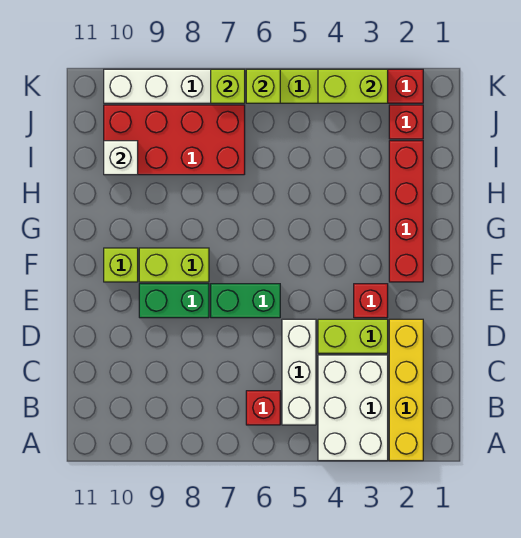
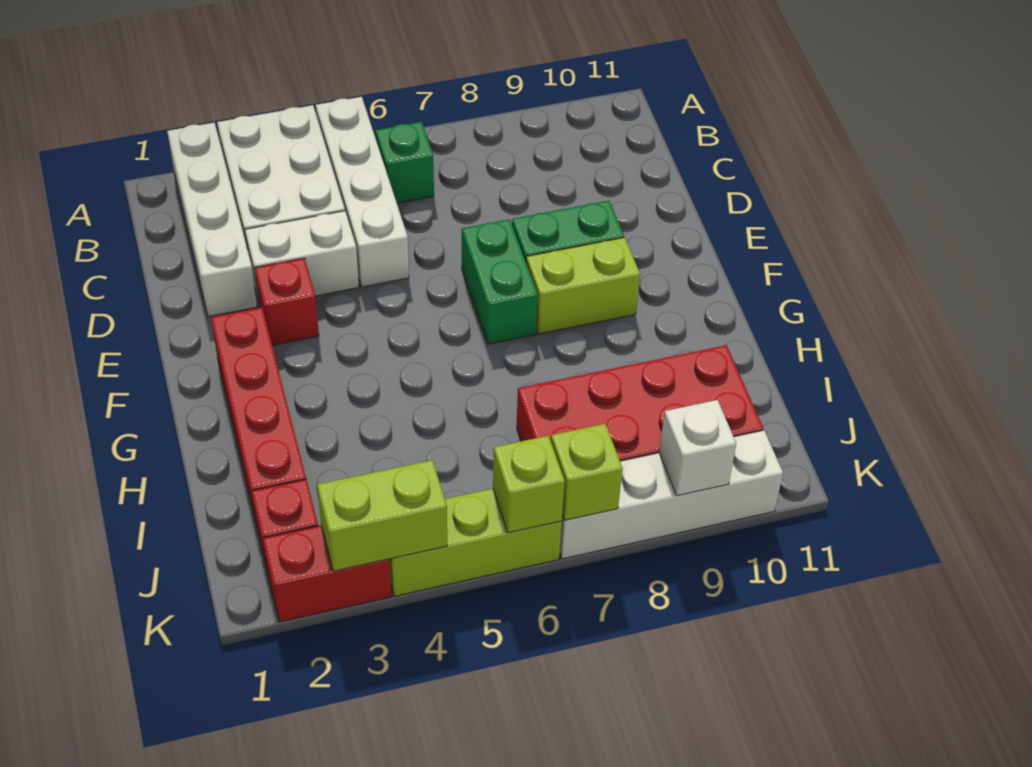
yellow brick A2:D2 level 1 -> white brick A2:D2 level 1
white brick B5:D5 level 1 -> white brick A5:D5 level 1
red brick B6 level 1 -> green brick B6 level 1
lime brick D3:D4 level 1 -> white brick D3:D4 level 1
green brick E6:E7 level 1 -> green brick E7:F7 level 1
lime brick F10 level 1 -> none
white brick I10 level 2 -> white brick K9 level 2

